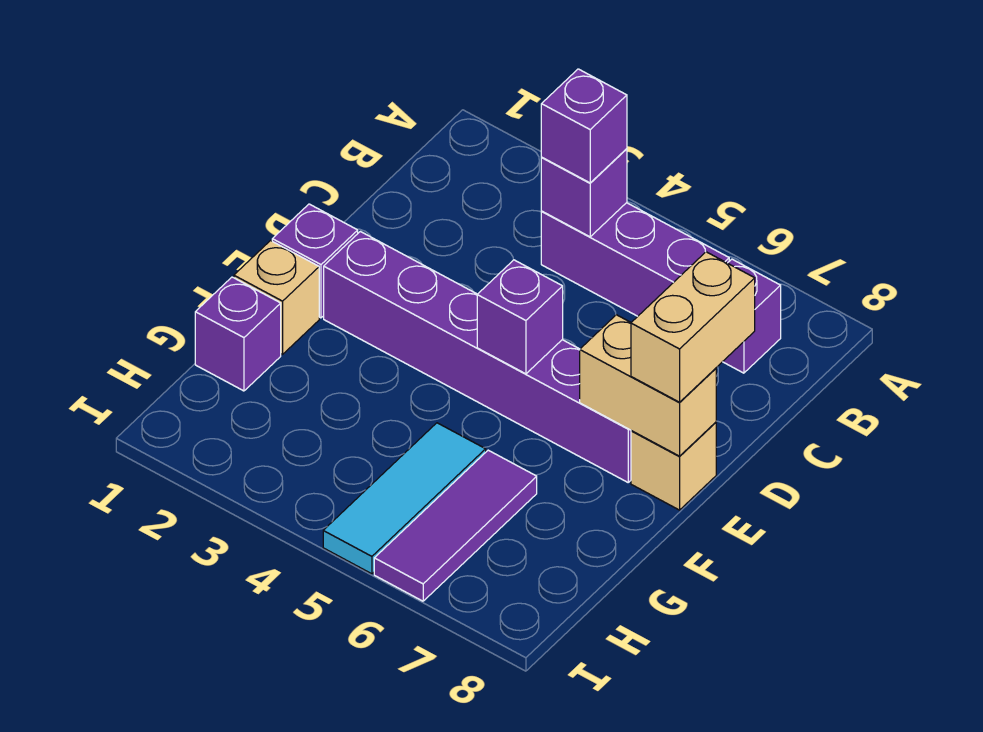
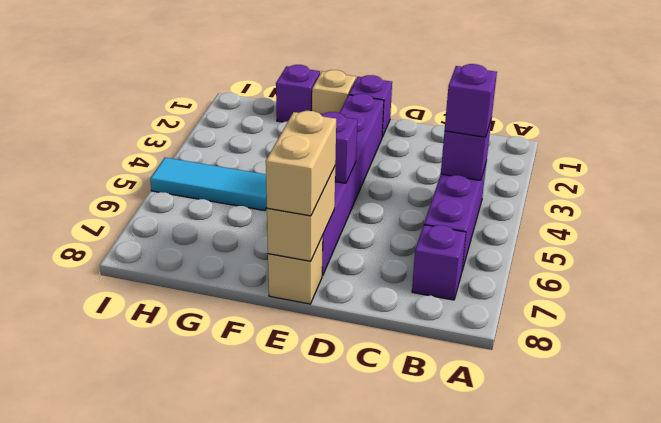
tan brick D8:E8 level 3 -> tan brick E7:E8 level 3
purple tile G6:I6 level 1 -> none

